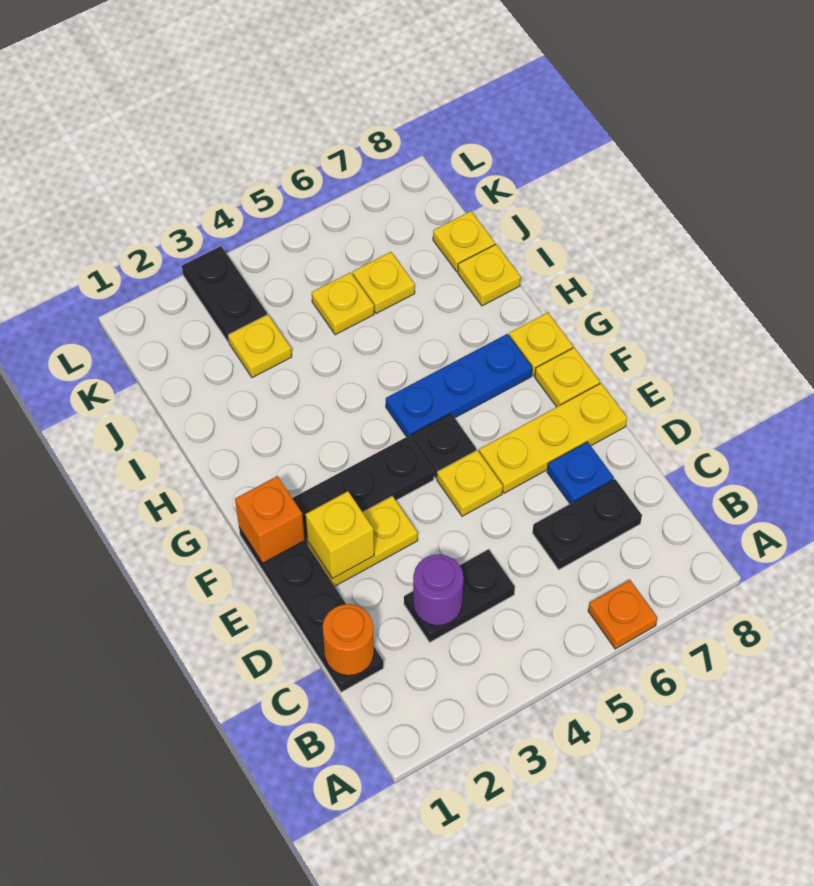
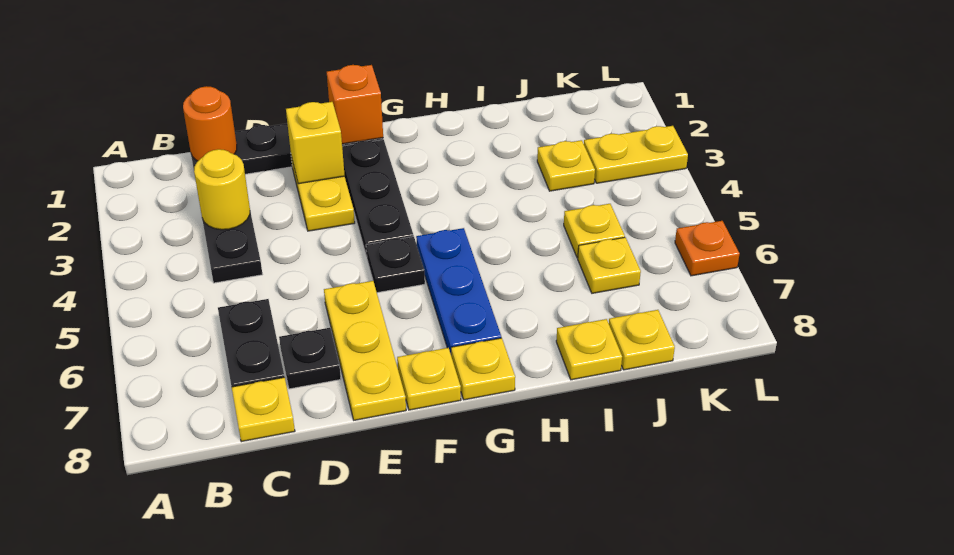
orange plate A6 level 1 -> orange plate L6 level 1
purple round brick C3 level 2 -> yellow round brick C3 level 2
blue plate D7 level 1 -> black plate D7 level 1
yellow plate E5 level 1 -> yellow plate C8 level 1
black plate K3:L3 level 1 -> yellow plate K3:L3 level 1

